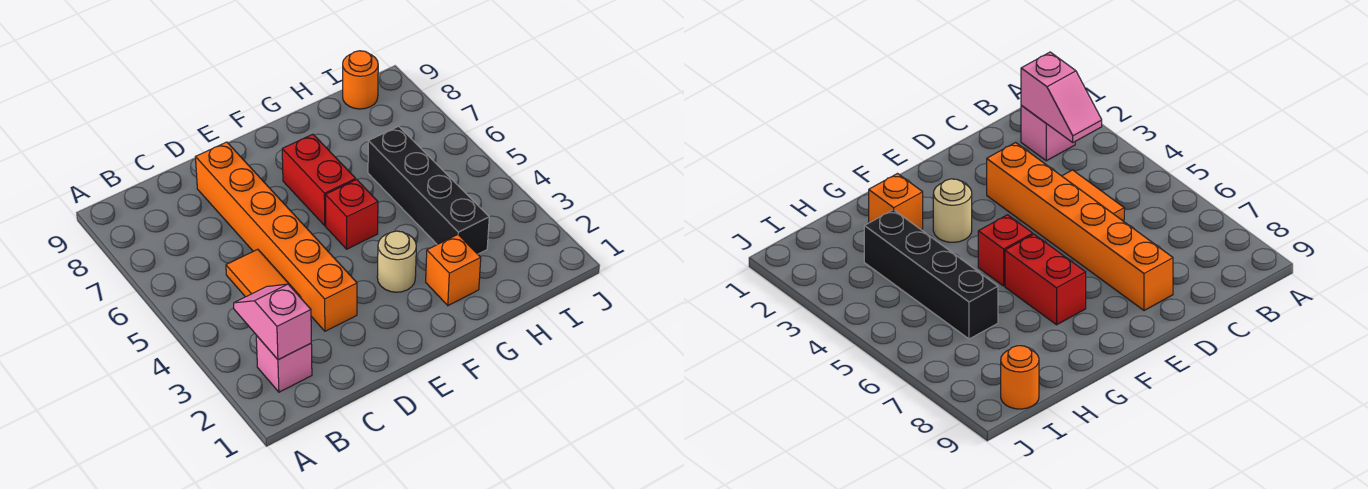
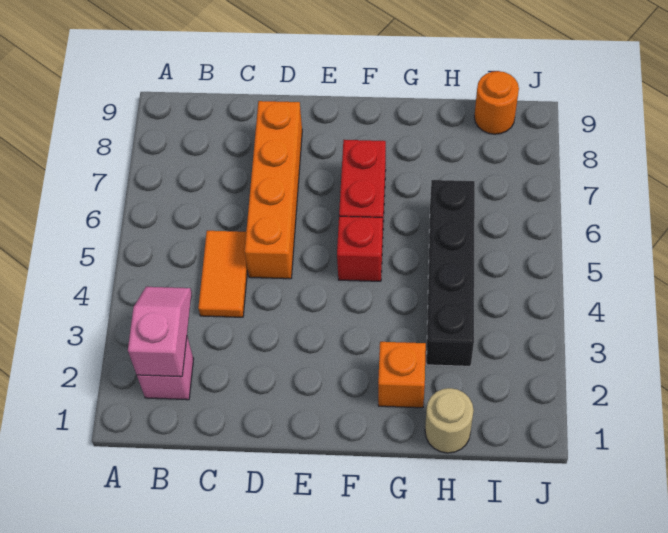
orange brick D3:D8 level 1 -> orange brick D5:D8 level 1
tan round brick F3 level 1 -> tan round brick H1 level 1

